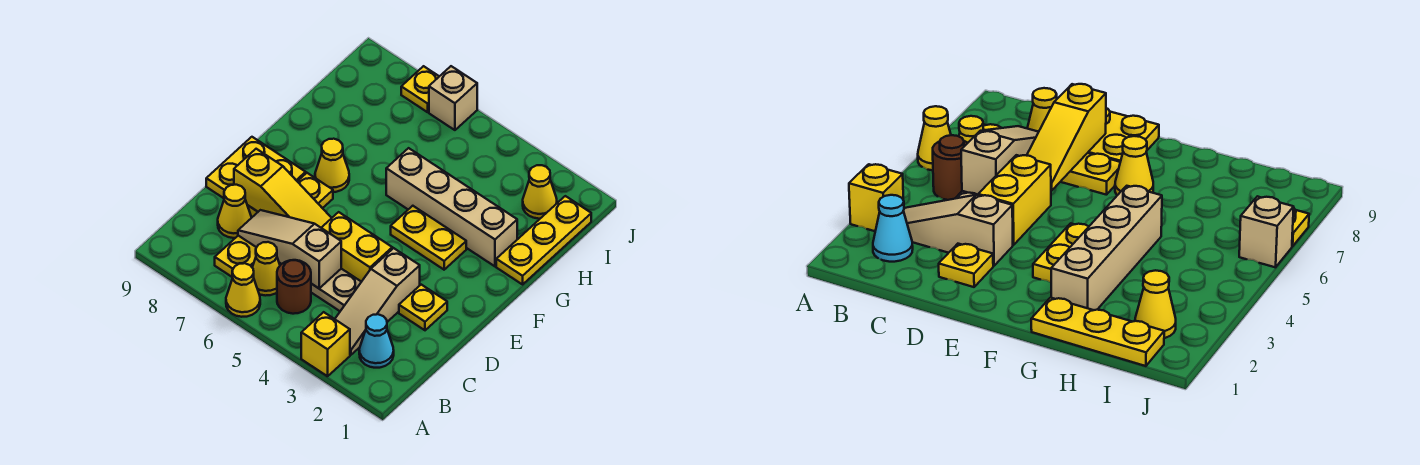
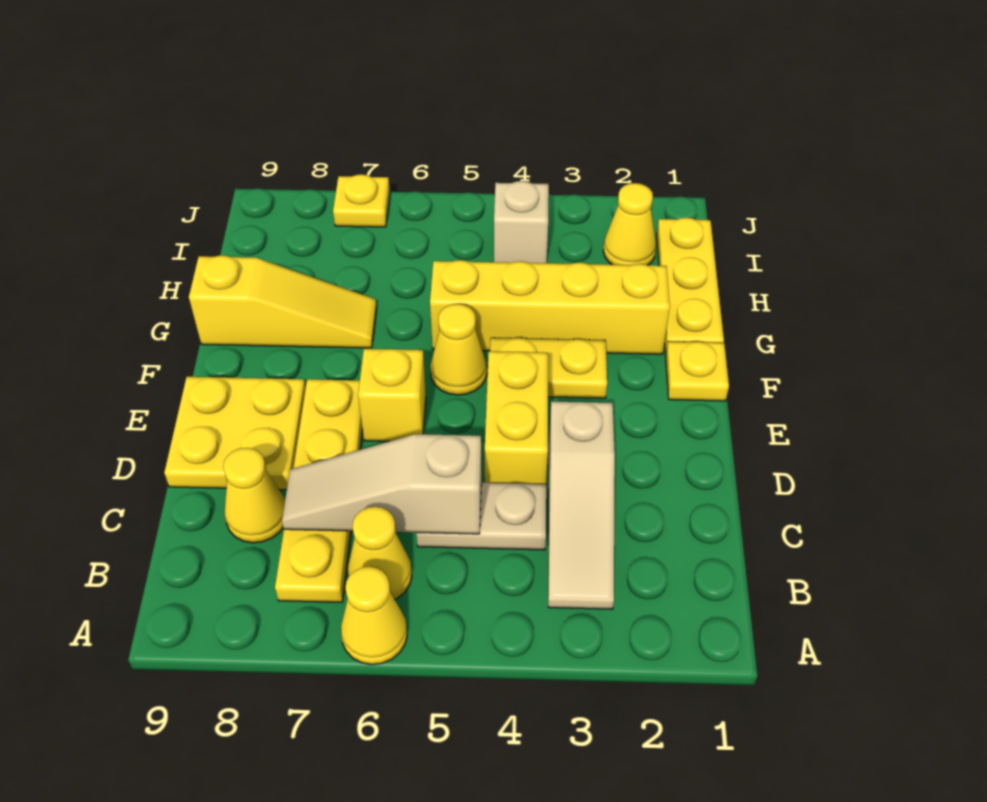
yellow brick A3 level 1 -> yellow brick E6 level 1
cyan cone B2 level 1 -> none
brown round brick B5 level 1 -> none
yellow plate D2 level 1 -> yellow plate F1 level 1
yellow brick D4:D5 level 1 -> yellow brick D4:E4 level 1
yellow slope D6:D8 level 2 top 8 -> yellow slope G7:G9 level 1 top 9
yellow cone F7 level 1 -> yellow cone F5 level 1
tan brick G2:G5 level 1 -> yellow brick G2:G5 level 1
tan brick J6 level 1 -> tan brick I4 level 1

